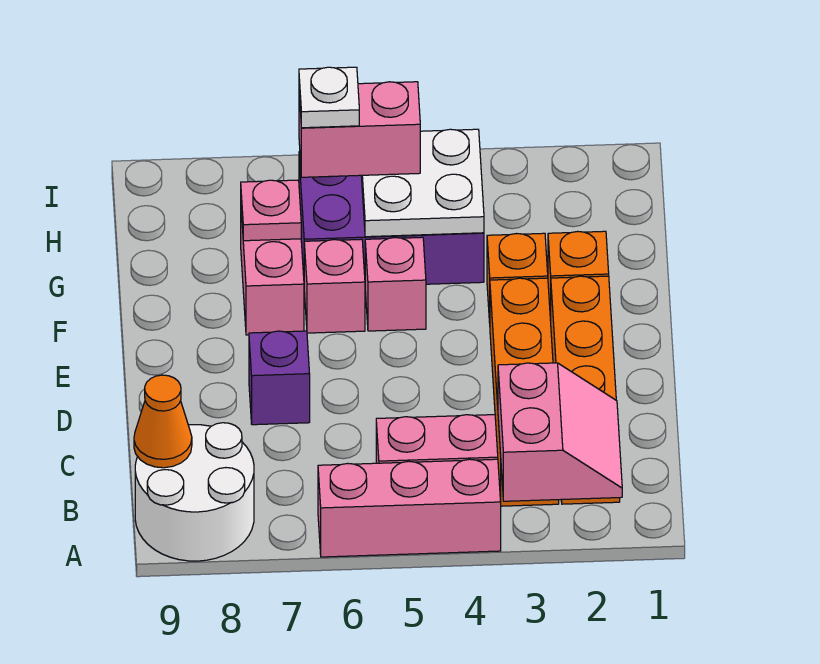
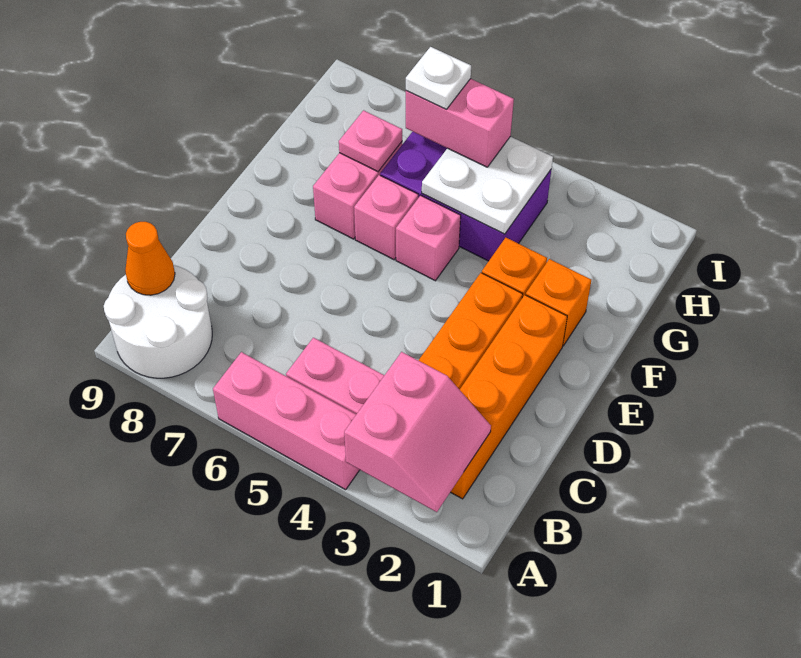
purple brick D7 level 1 -> none

